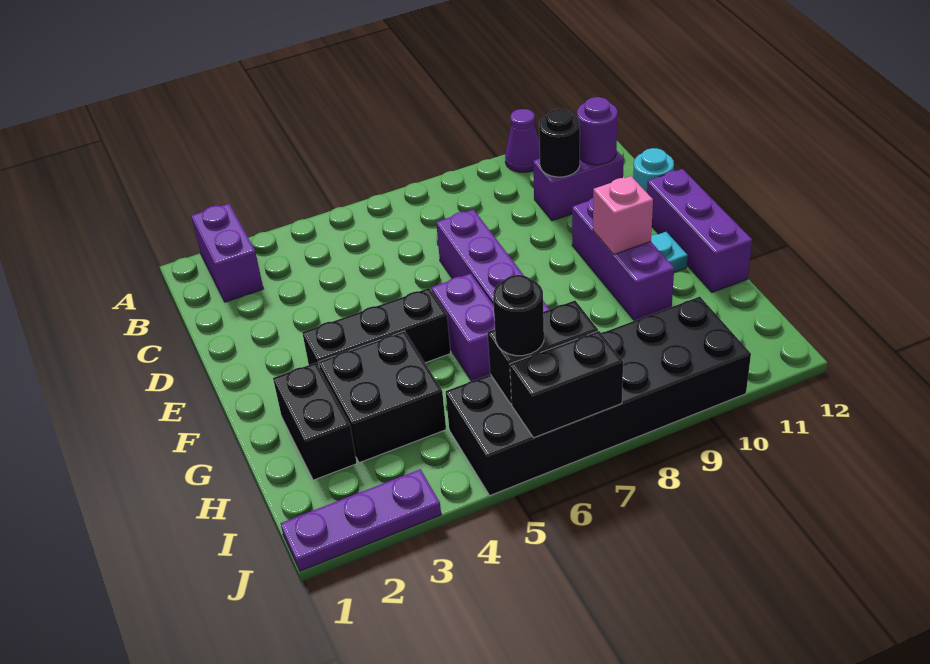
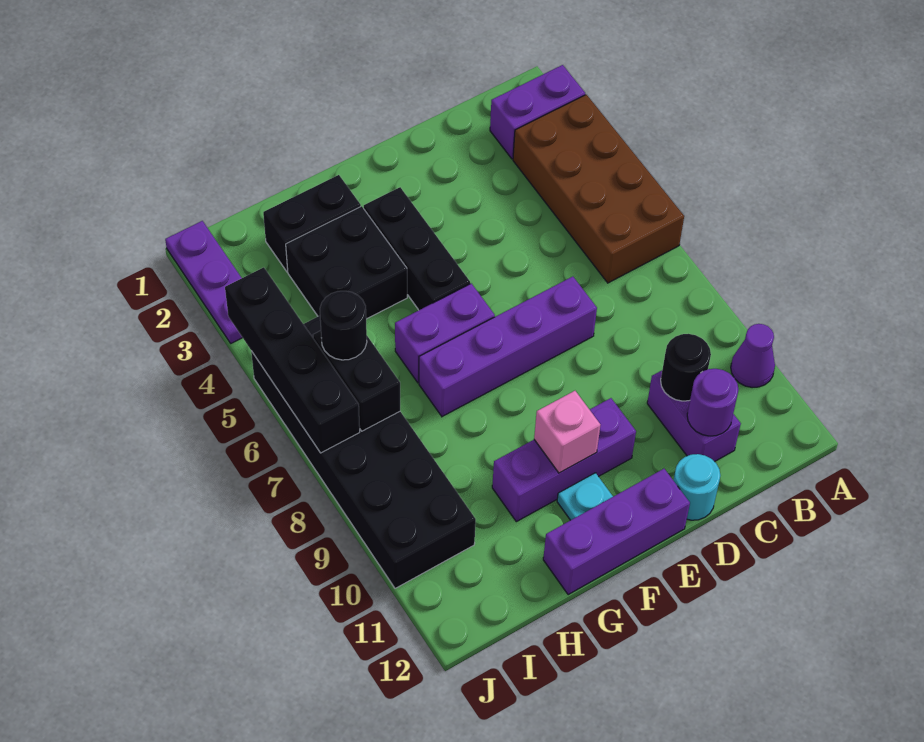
none -> brown brick A3:B6 level 1
black brick J6:J7 level 2 -> black brick J4:J7 level 2

